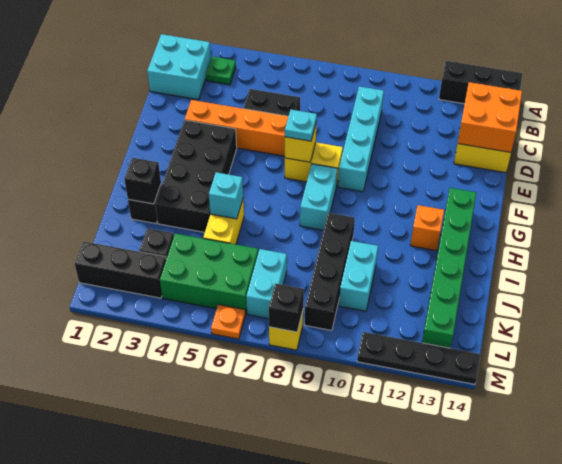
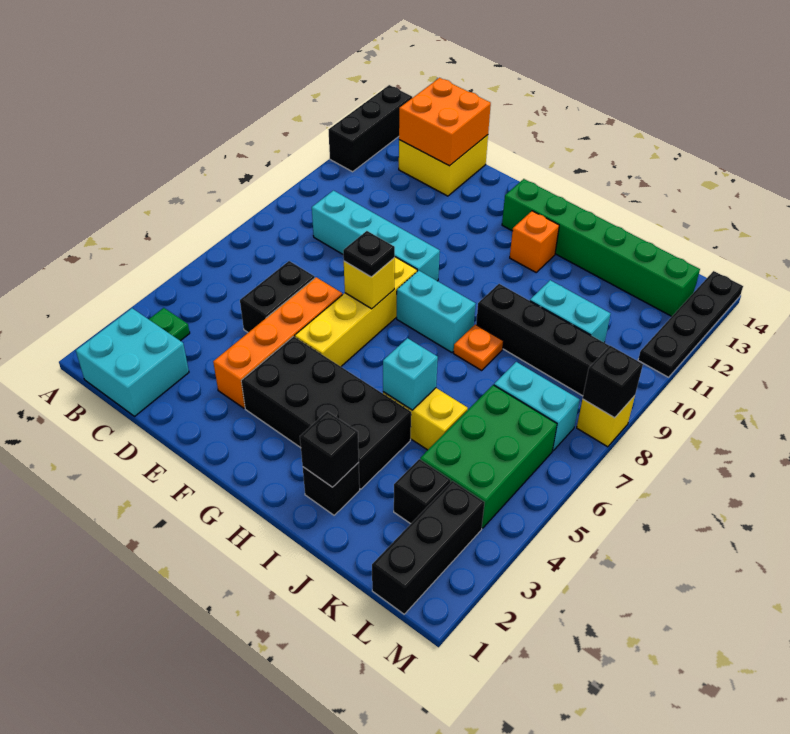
yellow brick F7:F8 level 1 -> yellow brick F5:F8 level 1
cyan plate F7 level 3 -> black plate F7 level 3
orange plate M6 level 1 -> orange plate I8 level 1

